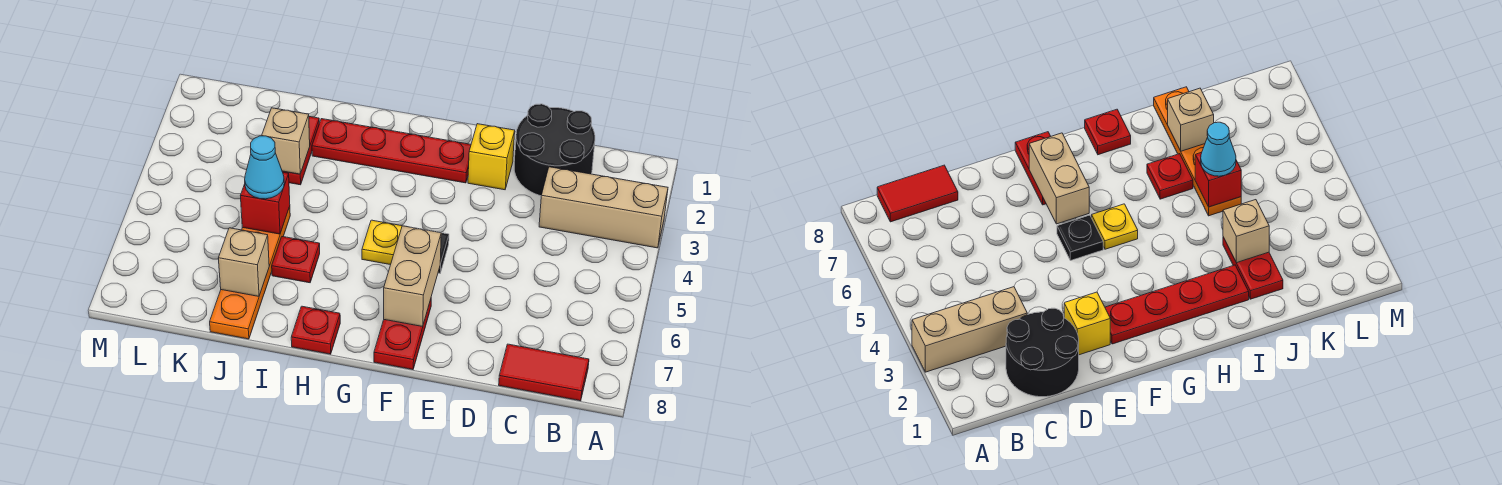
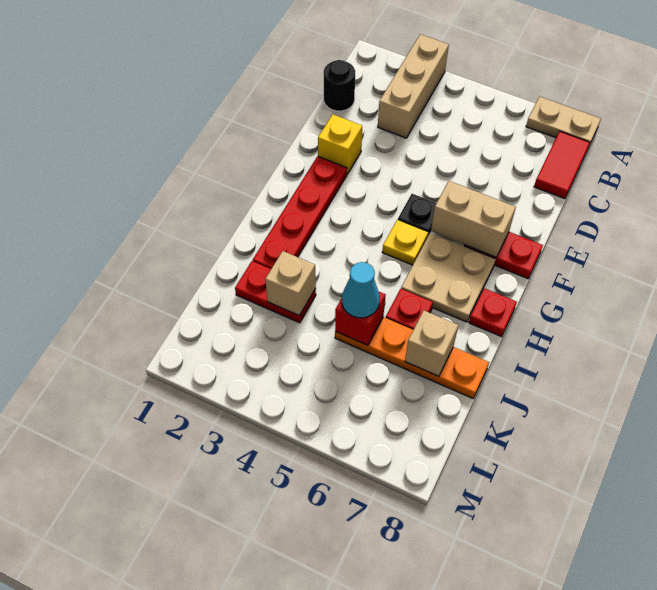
none -> tan plate A7:A8 level 1
black round brick C1:D2 level 1 -> black round brick C1 level 1
none -> tan plate G6:H7 level 1

